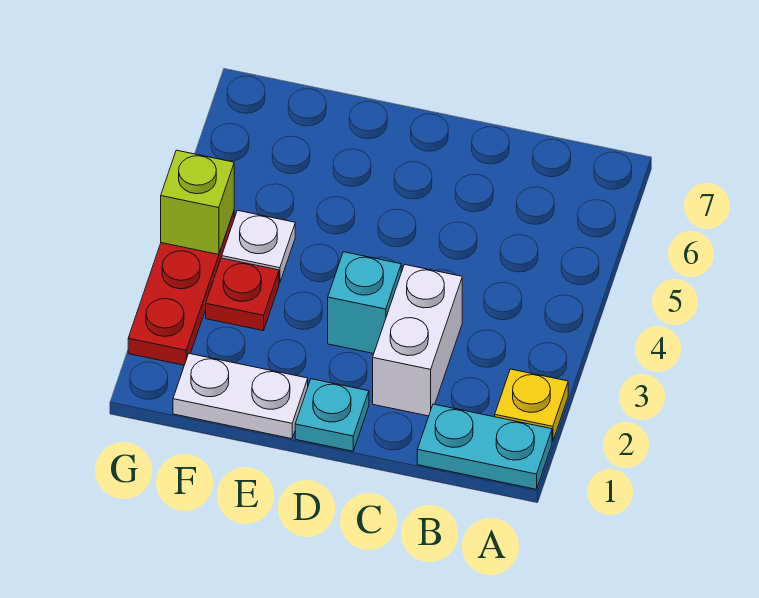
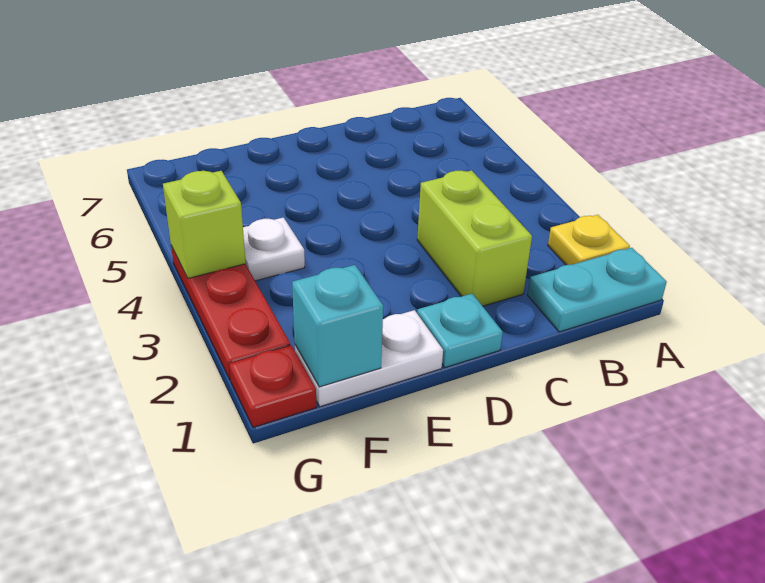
white brick C2:C3 level 1 -> lime brick C2:C3 level 1
cyan brick D3 level 1 -> cyan brick F1 level 2
red plate F3 level 1 -> red plate G1 level 1

